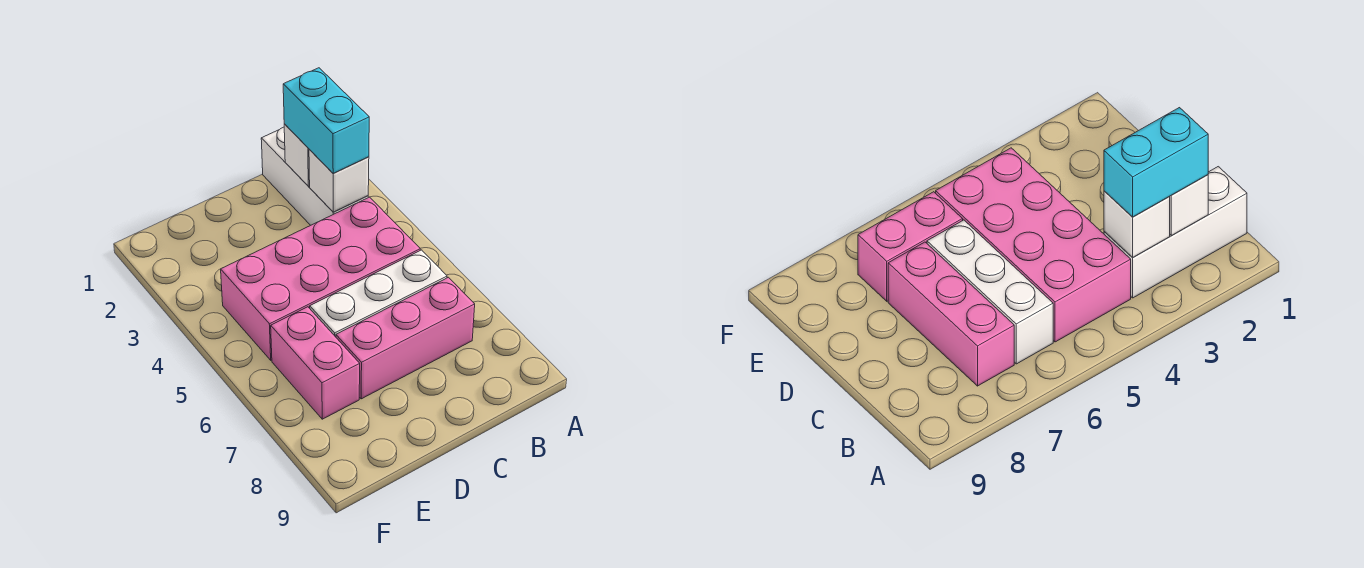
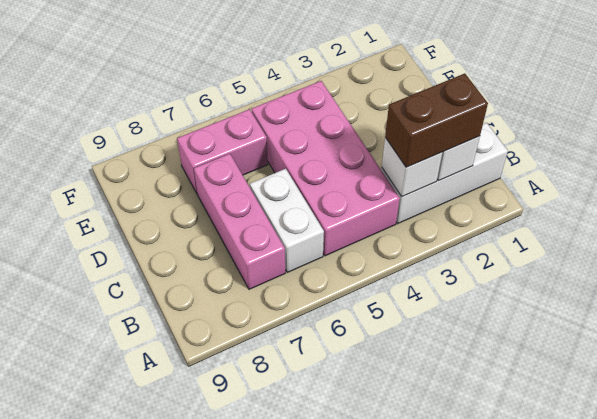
cyan brick B2:B3 level 3 -> brown brick B2:B3 level 3
white brick B6:D6 level 1 -> white brick B6:C6 level 1

